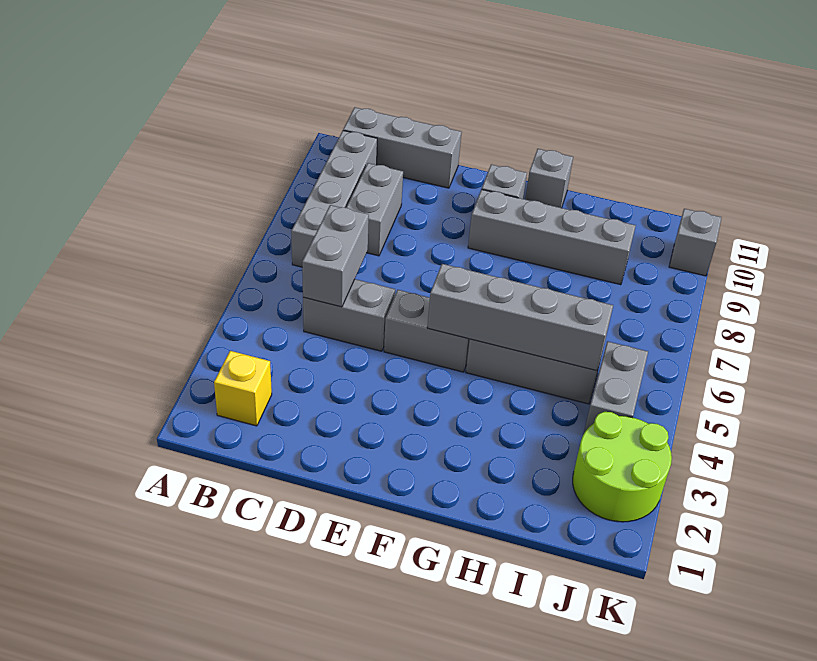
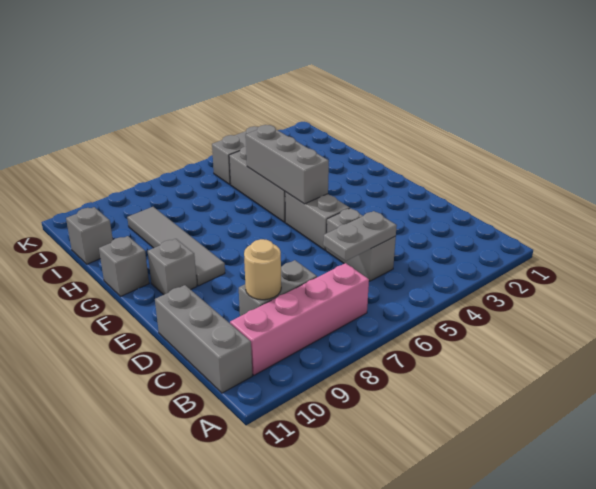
yellow brick B2 level 1 -> none
grey brick B7:B10 level 1 -> pink brick B7:B10 level 1
grey brick C5:C6 level 2 -> grey plate C5:C6 level 2
none -> tan round brick C9 level 2
grey brick F5:I5 level 2 -> grey brick F5:H5 level 2
grey brick F9:I9 level 1 -> grey tile F9:I9 level 1
lime round brick J2:K3 level 1 -> none
grey brick K10 level 1 -> grey brick I11 level 1

